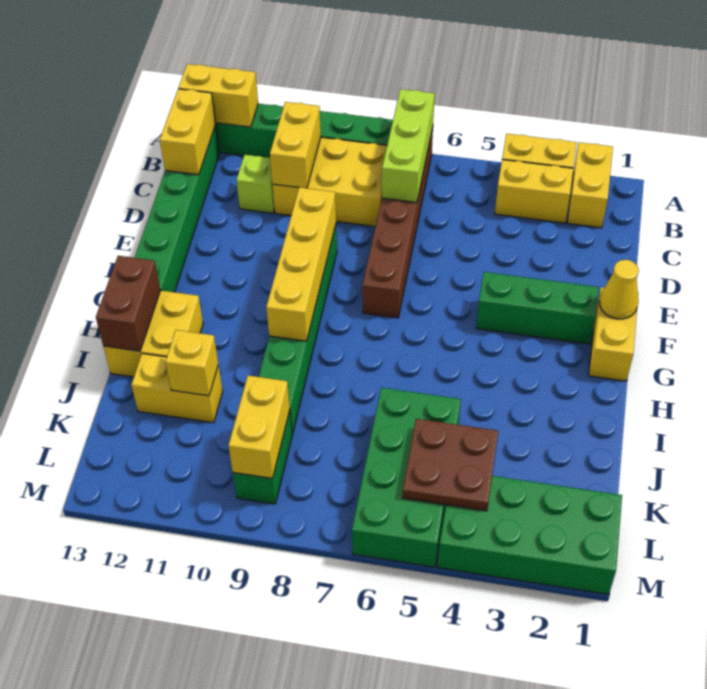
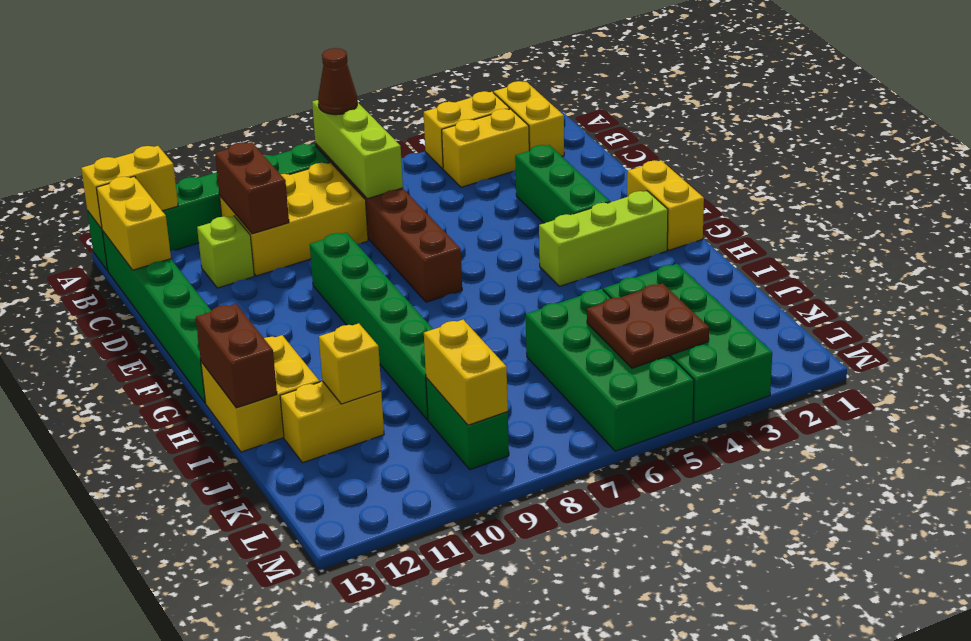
none -> brown cone A7 level 3
yellow brick B10:C10 level 2 -> brown brick B10:C10 level 2
yellow brick E9:H9 level 2 -> none
yellow cone F1 level 2 -> none
green brick F2:F4 level 1 -> green brick D3:F3 level 1
none -> lime brick G2:G4 level 1
green brick L1:M4 level 1 -> green brick J3:M4 level 1

